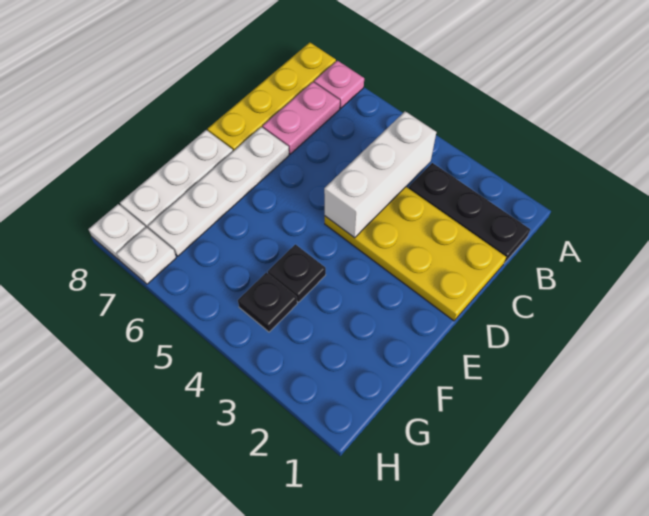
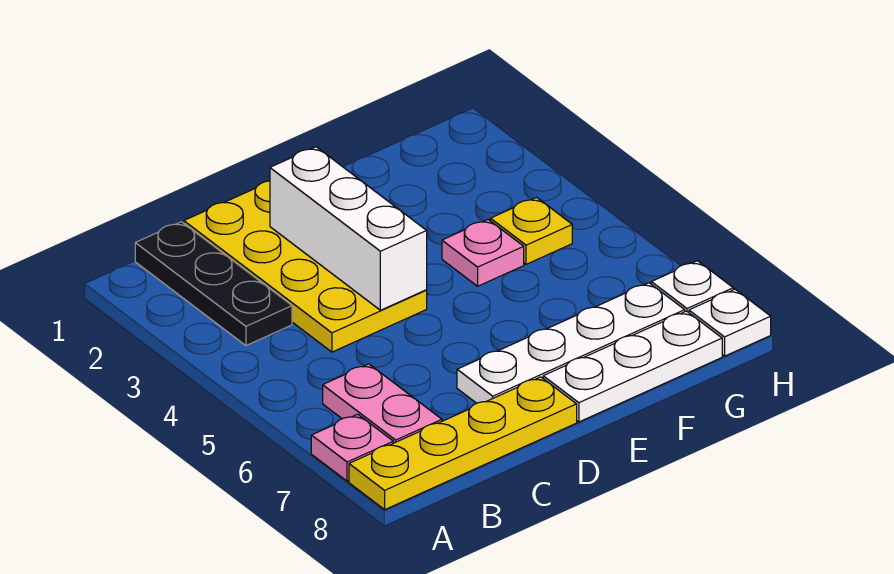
white brick B4:D4 level 2 -> white brick D2:D4 level 2
pink plate B7:C7 level 1 -> pink plate B6:B7 level 1
black plate F4 level 1 -> pink plate F4 level 1
black plate G4 level 1 -> yellow plate G4 level 1

